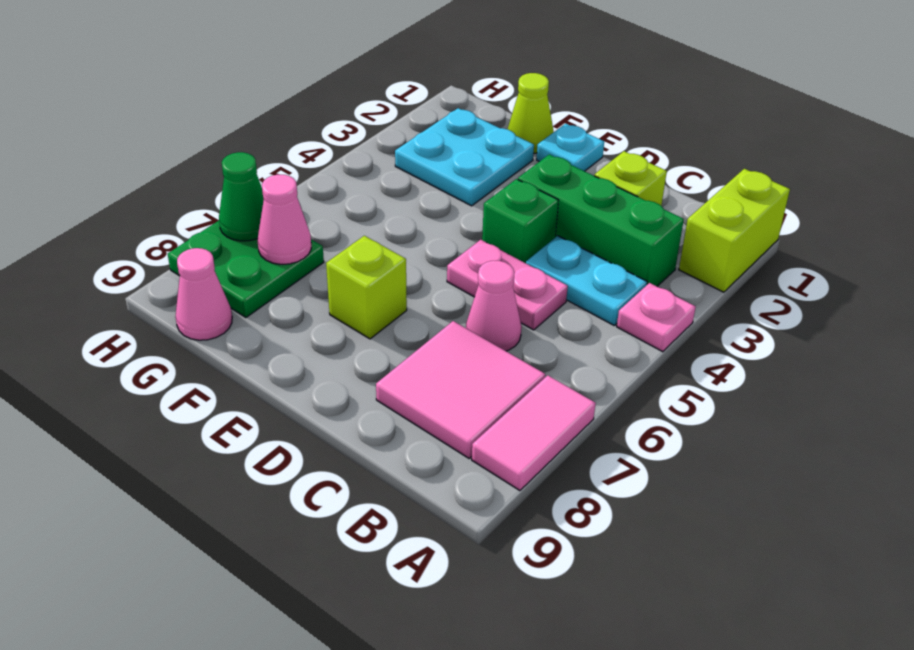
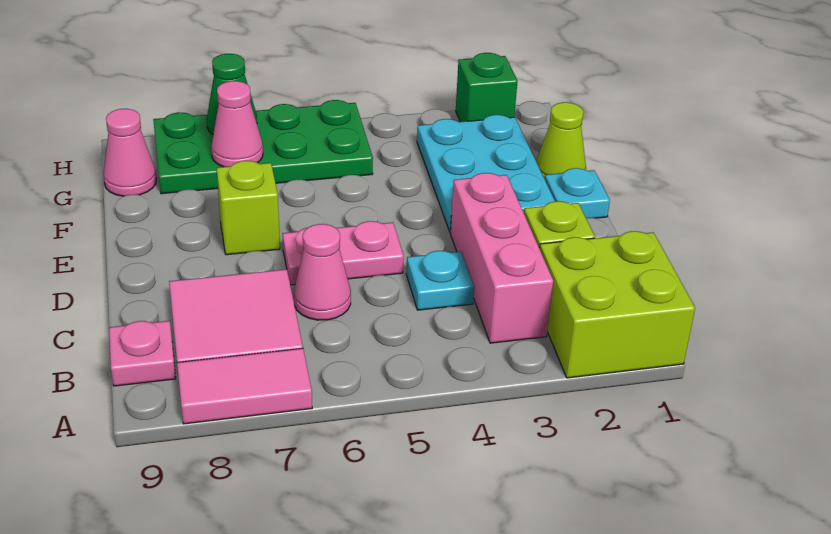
lime brick A1:A2 level 1 -> lime brick A1:B2 level 1
pink plate A4 level 1 -> pink plate B9 level 1
green brick B3:D3 level 1 -> pink brick B3:D3 level 1
cyan plate B4:C4 level 1 -> cyan plate C4 level 1
pink plate C5:D5 level 1 -> pink plate D5:D6 level 1
green brick D4 level 1 -> green brick H2 level 1
cyan plate F2:G3 level 1 -> cyan plate E2:G3 level 1
green plate G7:H8 level 1 -> green plate G5:H8 level 1

